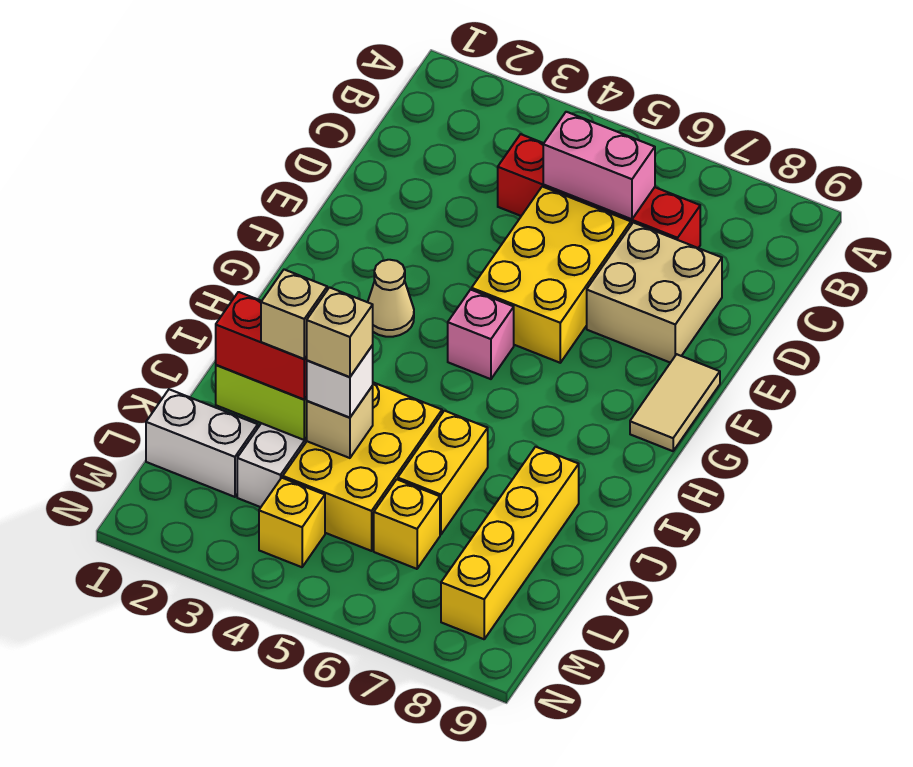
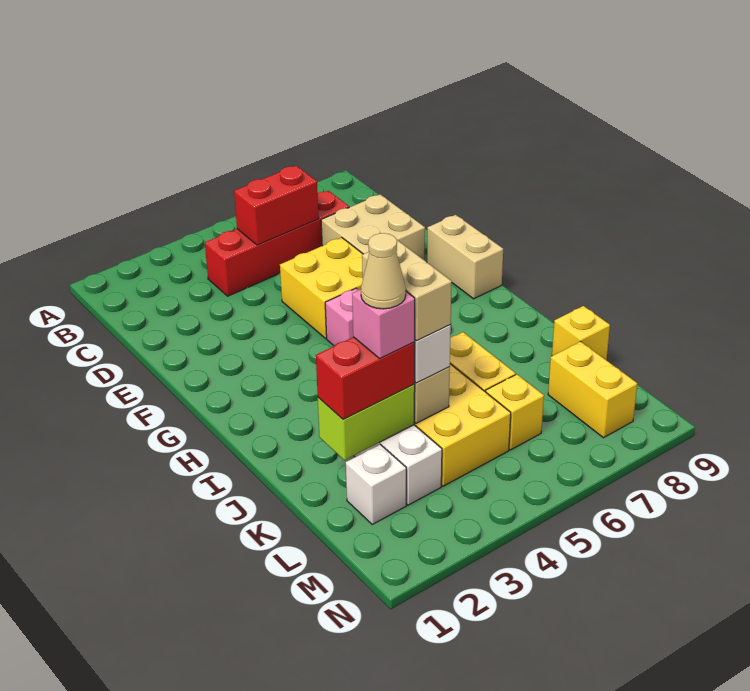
pink brick C5:C6 level 2 -> red brick C5:C6 level 2
yellow brick D5:F6 level 1 -> yellow brick E5:F6 level 1
tan tile F9:G9 level 1 -> tan brick F9:G9 level 1
tan cone G3 level 1 -> tan cone K3 level 5
yellow brick J8:M8 level 1 -> yellow brick L8:M8 level 1
tan brick K3 level 4 -> pink brick K3 level 4
tan brick K4 level 4 -> tan brick J4:K4 level 4
white brick L1:L2 level 1 -> white brick L2 level 1
yellow brick M4 level 1 -> yellow brick K9 level 1

